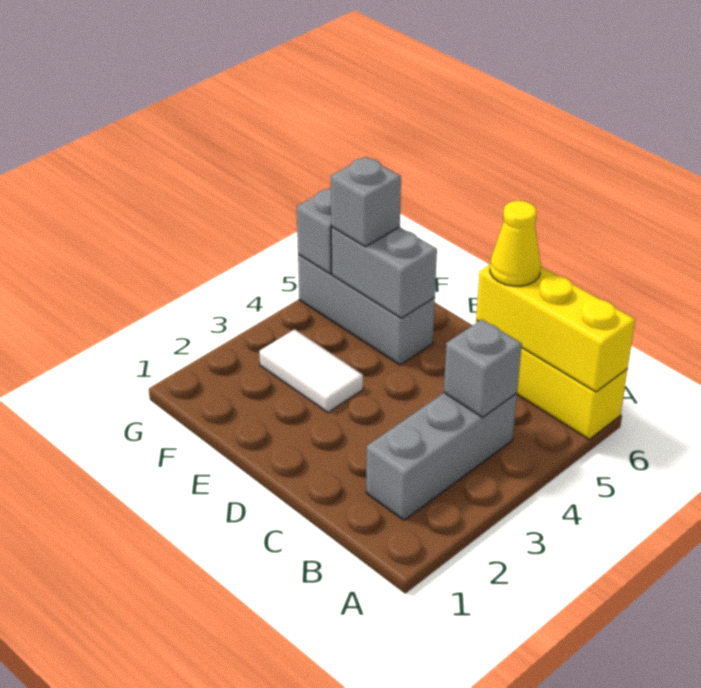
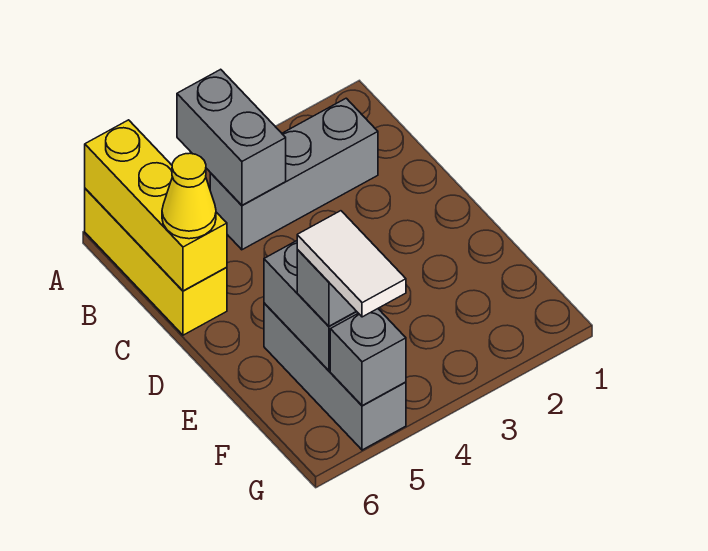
grey brick B4 level 2 -> grey brick A4:B4 level 2
white tile E3:F3 level 1 -> white tile F5:G5 level 4

